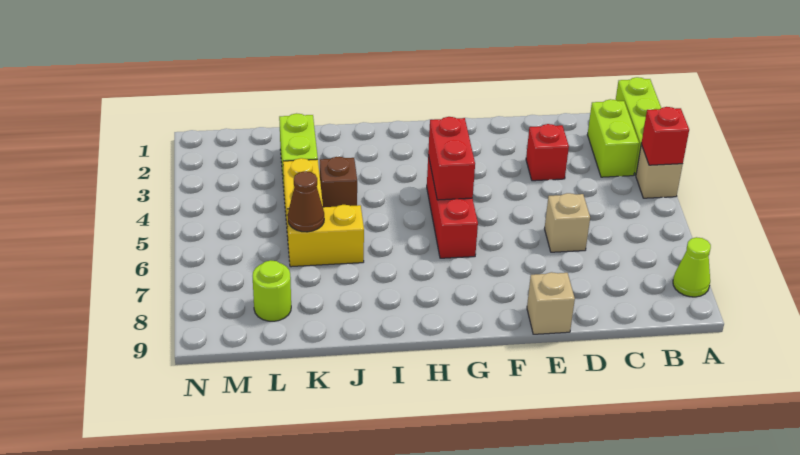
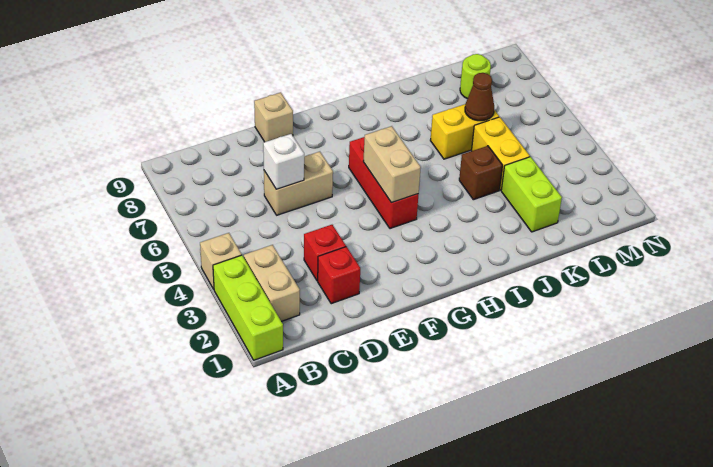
red brick A4 level 2 -> red brick D2 level 1
lime cone A8 level 1 -> none
lime brick B2:B3 level 1 -> tan brick B2:B3 level 1
tan brick D6 level 1 -> tan brick D6:E6 level 1
none -> white brick D6 level 2
red brick G4:G5 level 2 -> tan brick G4:G5 level 2

